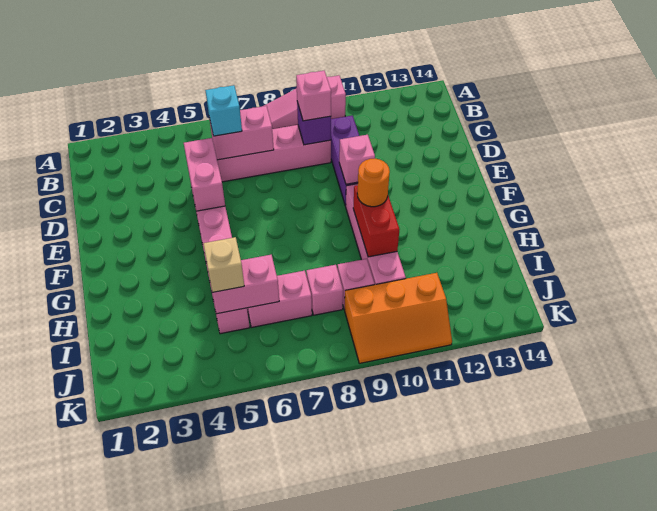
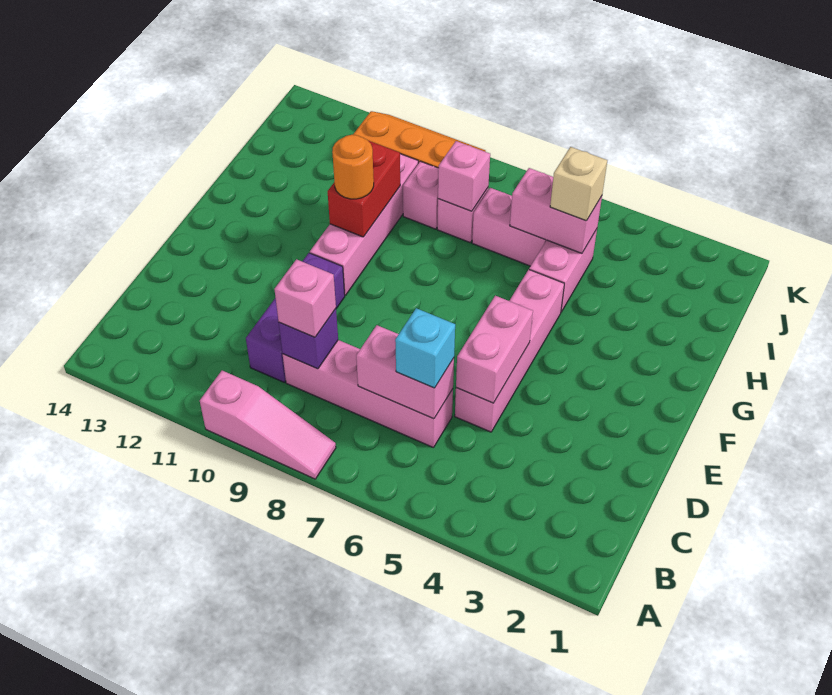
pink brick E10 level 2 -> pink brick I8 level 2

